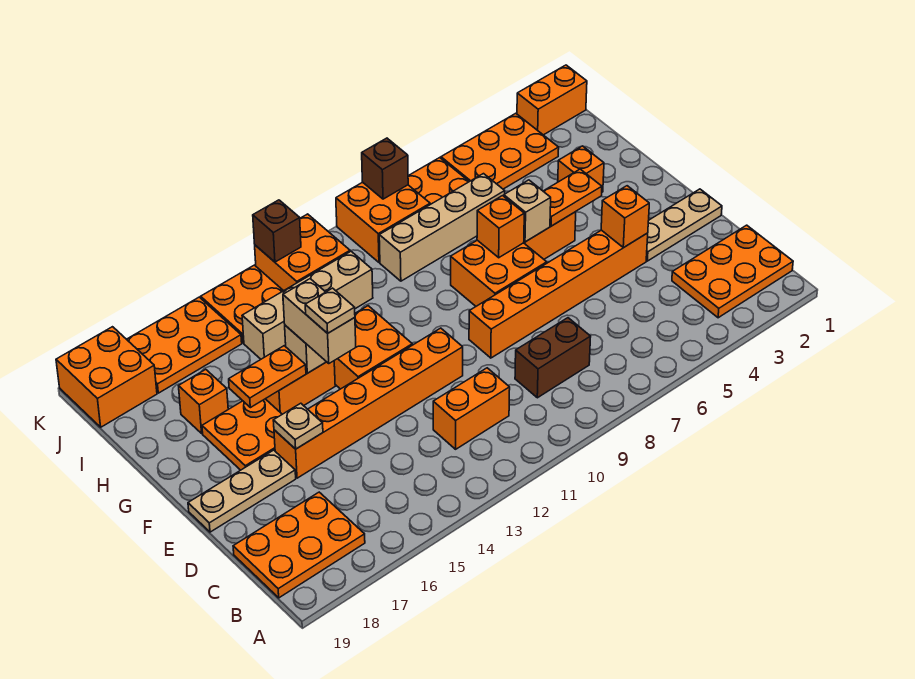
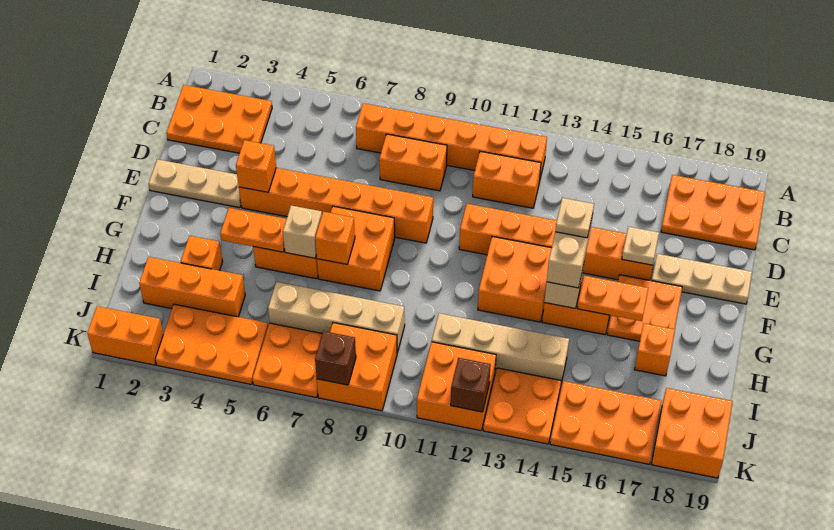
none -> orange brick B7:B12 level 1
brown brick C8:C9 level 1 -> orange brick C8:C9 level 1
none -> orange brick I2:I4 level 1

